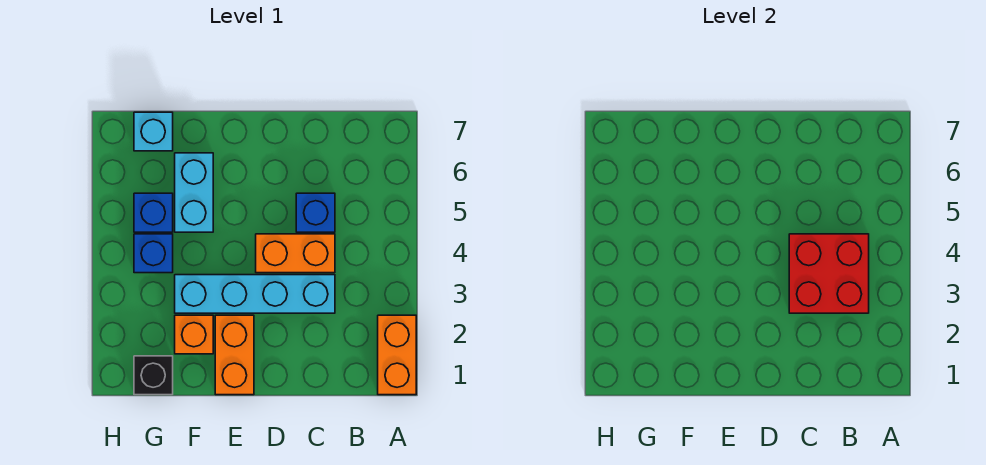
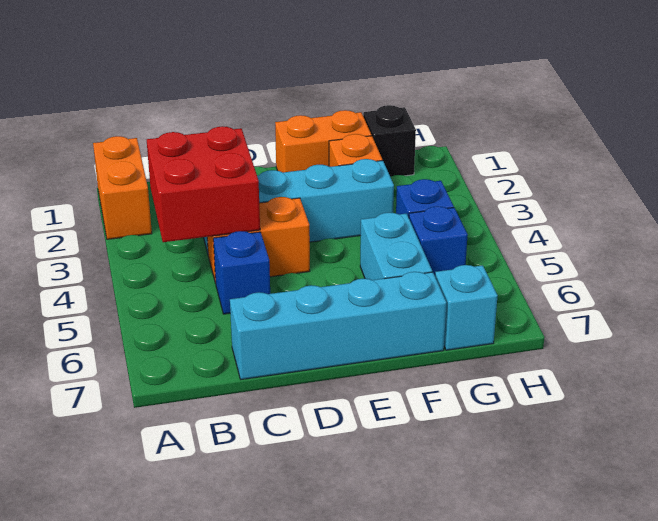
none -> cyan brick C7:F7 level 1
orange brick E1:E2 level 1 -> orange brick E1:F1 level 1

